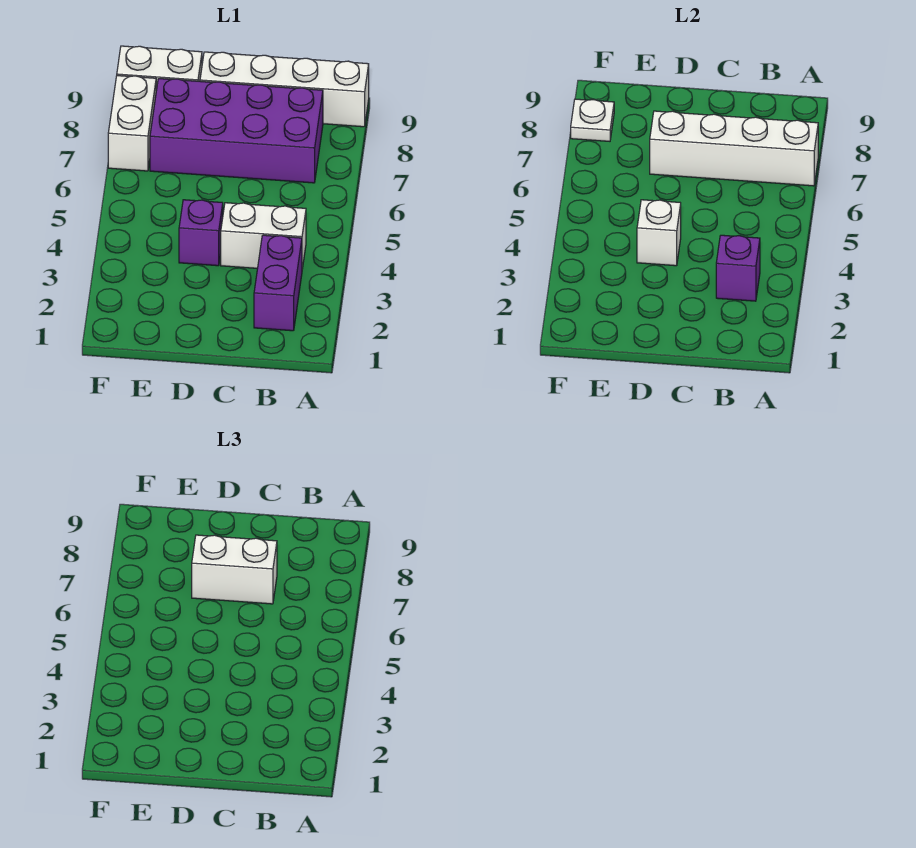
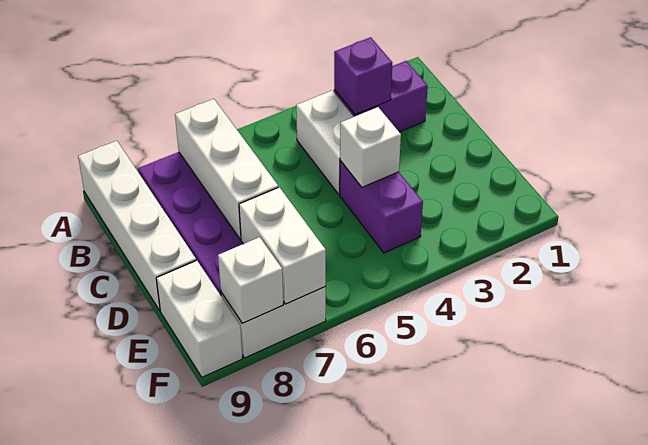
white brick A7:D7 level 2 -> white brick B7:D7 level 2
white brick C7:D7 level 3 -> white brick E7:F7 level 2
purple brick D4 level 1 -> purple brick D4:E4 level 1
white plate F8 level 2 -> white brick F8 level 2

